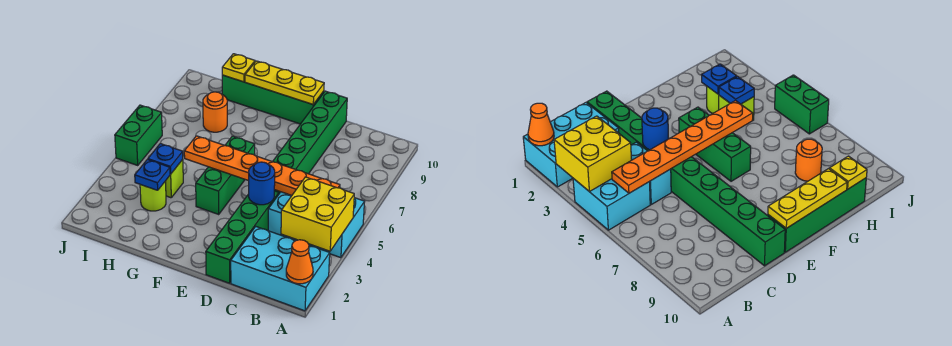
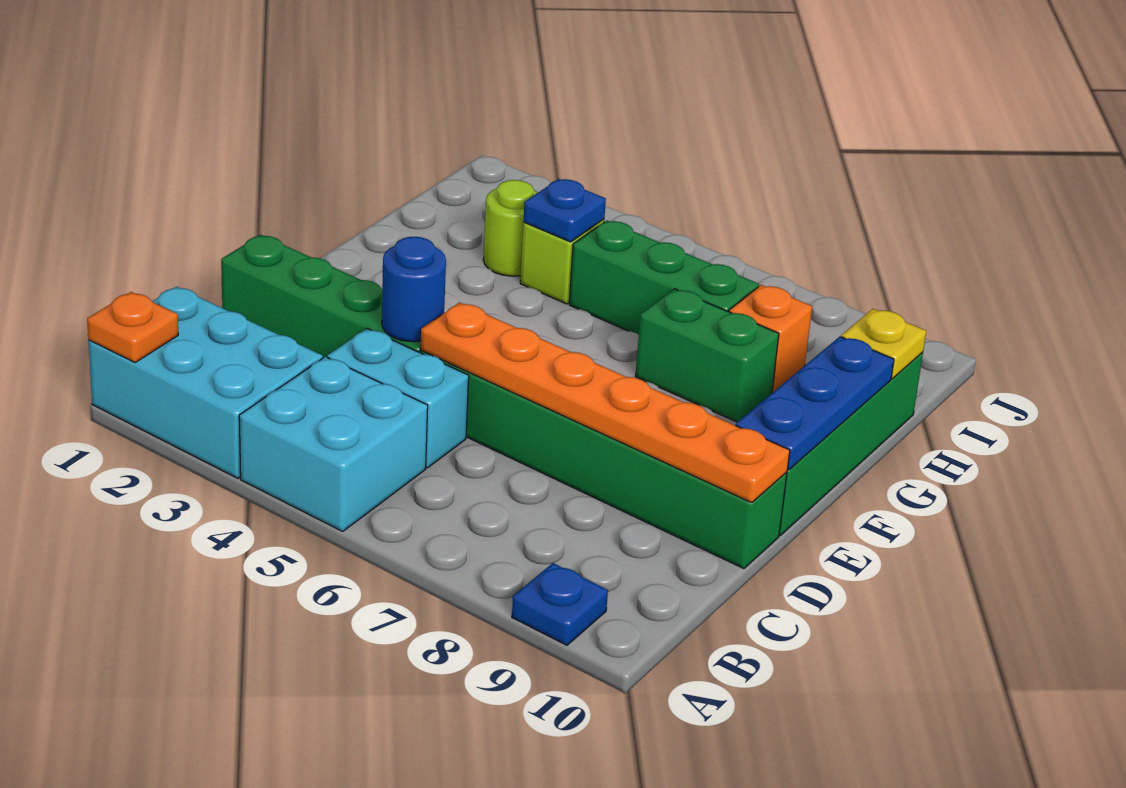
cyan brick A1:C2 level 1 -> cyan brick A1:B3 level 1
orange cone A1 level 2 -> orange plate A1 level 2
yellow brick A3:B4 level 2 -> none
orange plate B5:G5 level 2 -> orange plate D5:D10 level 2
yellow plate E10:G10 level 2 -> blue plate E10:G10 level 2
green brick F4:F6 level 1 -> green brick H5:H7 level 1
blue plate H3 level 2 -> blue plate A9 level 1
orange round brick H8 level 1 -> orange brick H8 level 1
green brick J5:J6 level 1 -> green brick G7:G8 level 1

